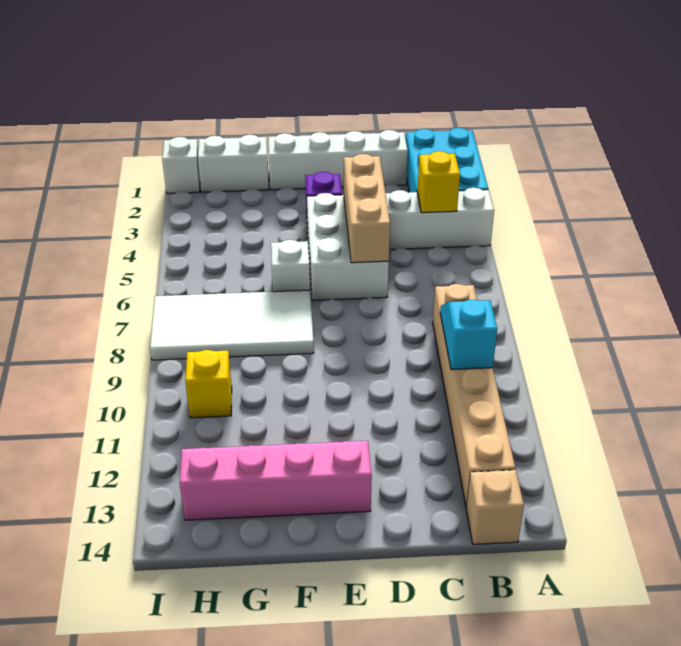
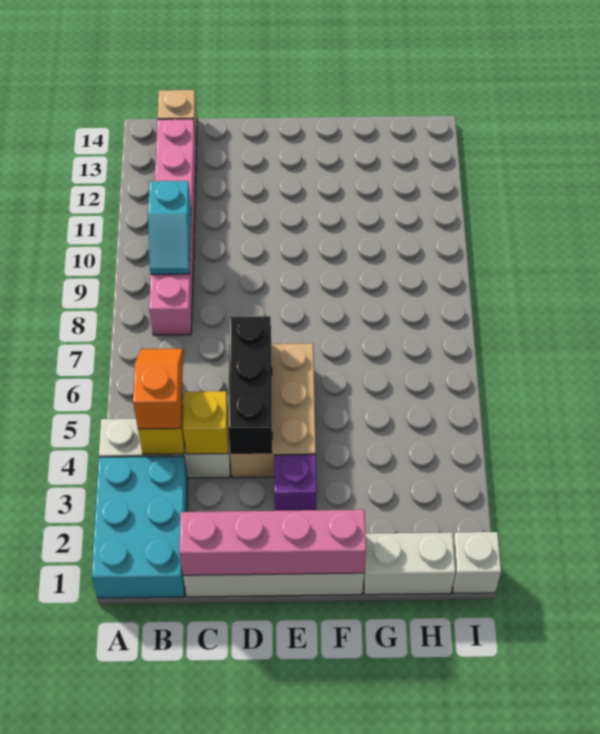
none -> orange slope B4:B5 level 3 top 4
tan brick B8:B13 level 1 -> pink brick B8:B13 level 1
white brick D4:E6 level 1 -> tan brick D4:E6 level 1
tan brick D4:D6 level 2 -> black brick D4:D6 level 2
pink brick E13:H13 level 1 -> pink brick C1:F1 level 2
white brick F6 level 1 -> none
white tile F7:I8 level 1 -> none
yellow brick H10 level 1 -> yellow brick C4 level 2

